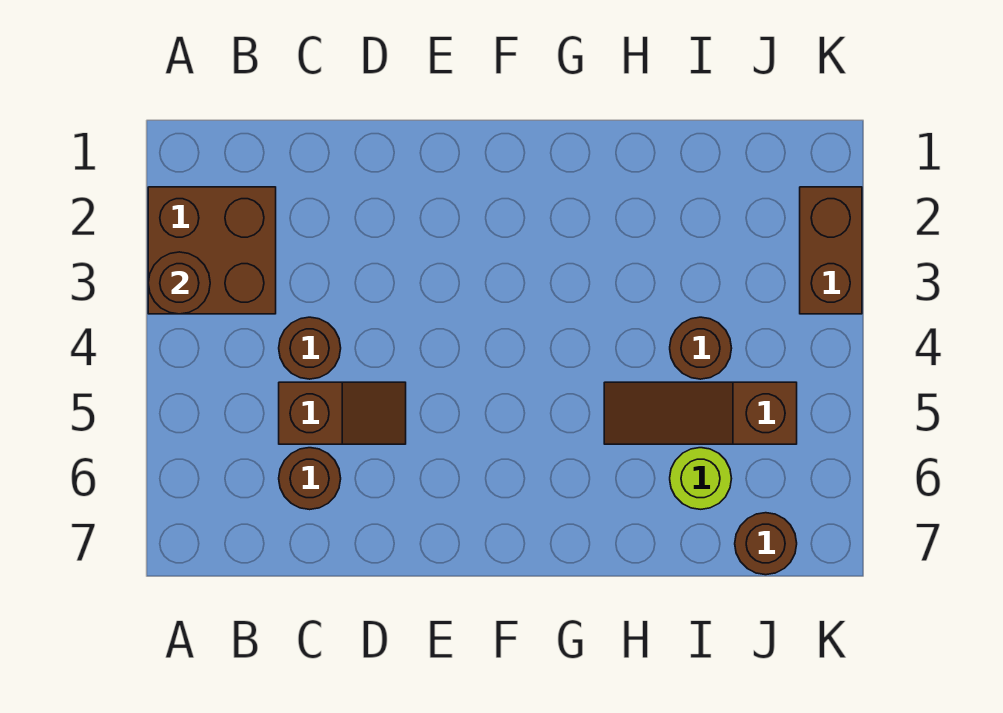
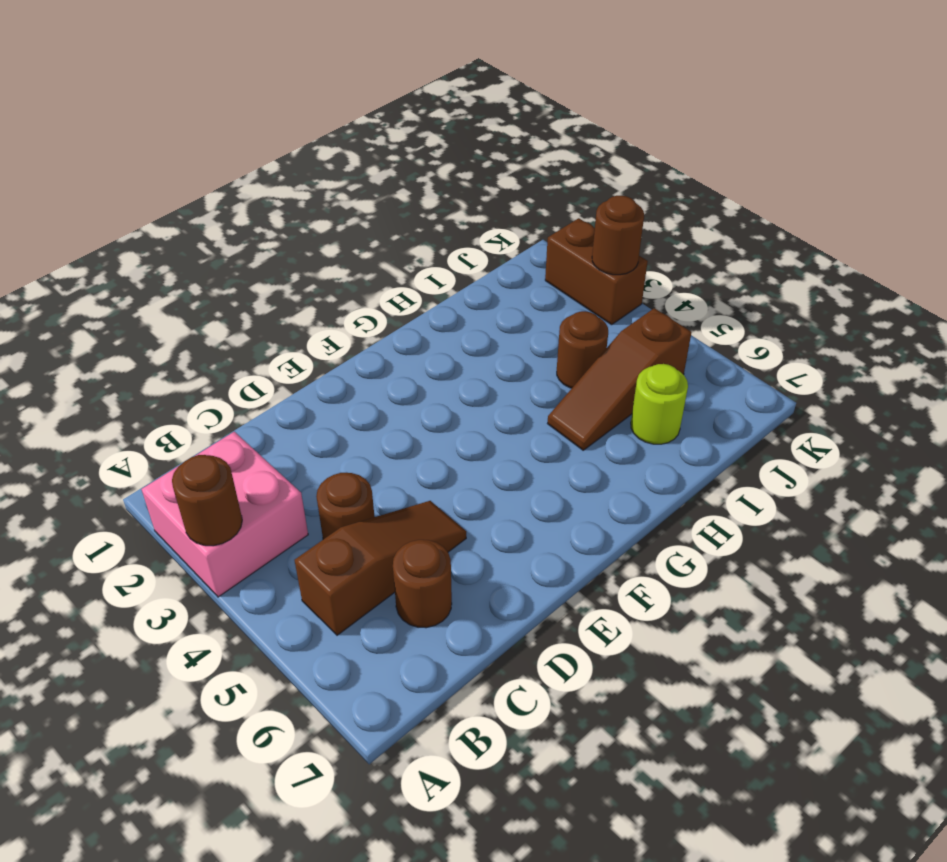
brown brick A2:B3 level 1 -> pink brick A2:B3 level 1
brown slope C5:D5 level 1 top C -> brown slope B5:D5 level 1 top B
brown round brick J7 level 1 -> brown round brick K3 level 2

